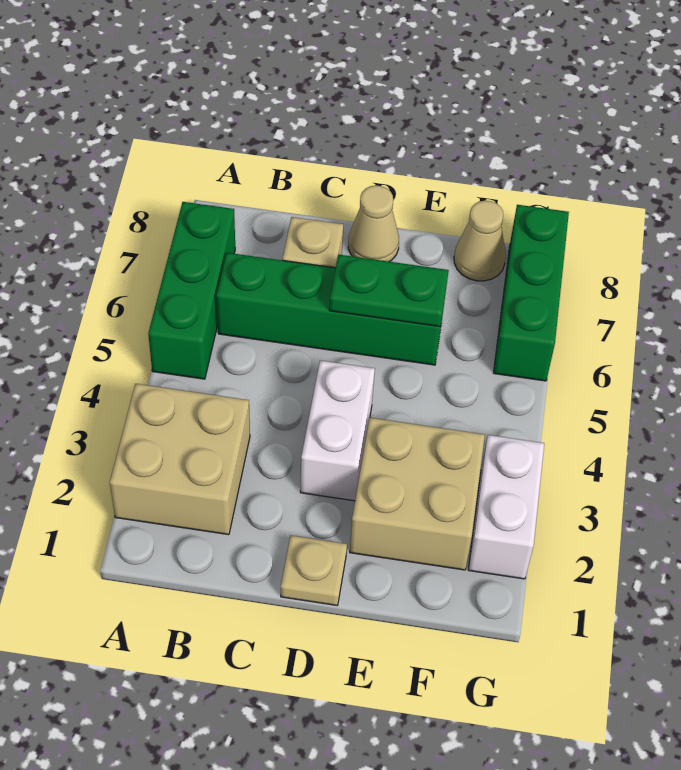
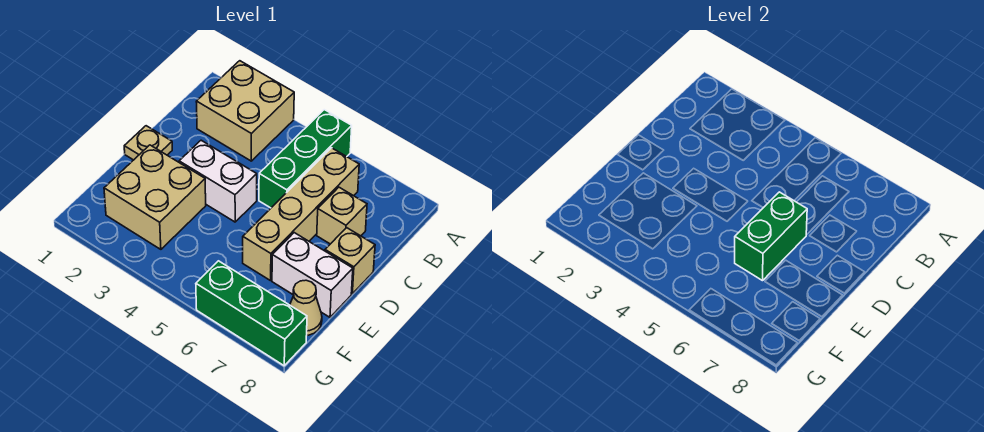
green brick A5:A7 level 1 -> green brick A5:C5 level 1
green brick B6:E6 level 1 -> tan brick B6:E6 level 1
green plate D6:E6 level 2 -> green brick D6:E6 level 2
tan cone D8 level 1 -> tan brick D8 level 1
white brick G2:G3 level 1 -> white brick E7:E8 level 1

